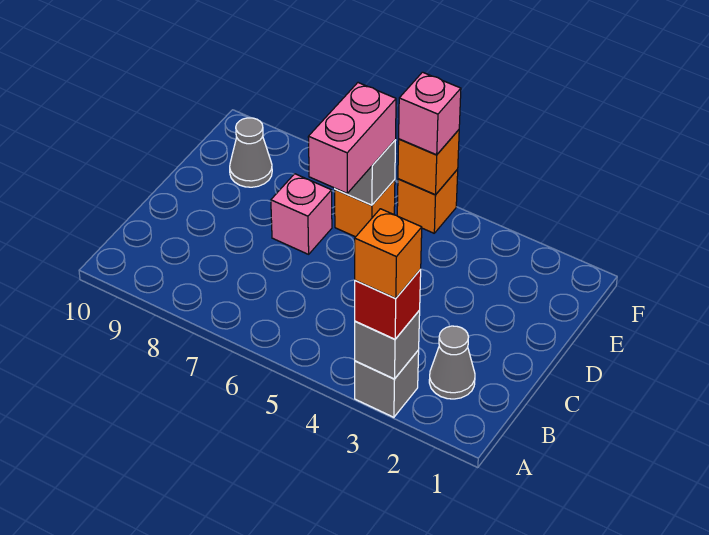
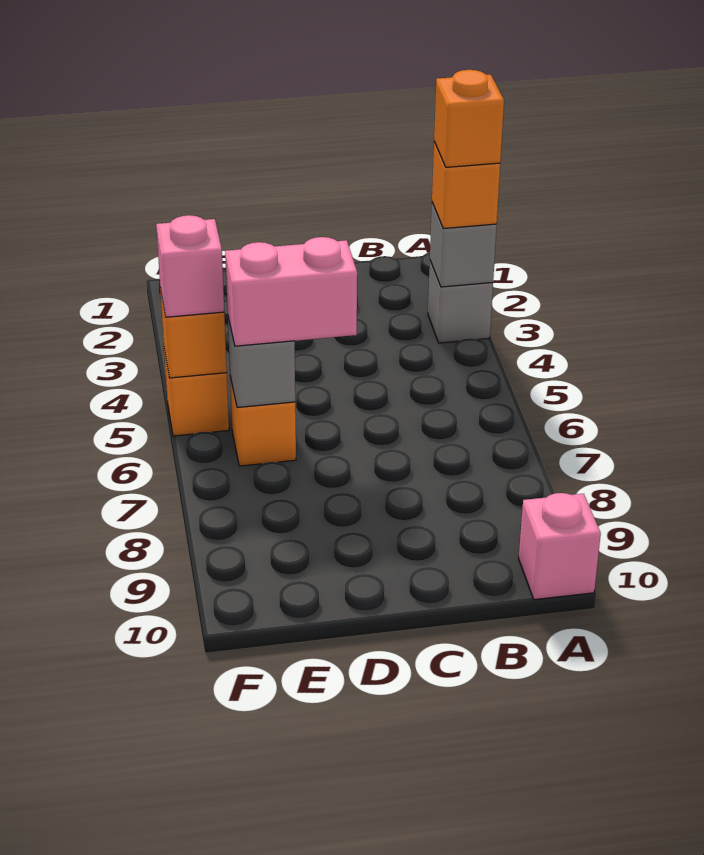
red brick A3 level 3 -> orange brick A3 level 3
grey cone B2 level 1 -> none
pink brick D7 level 1 -> pink brick A10 level 1
grey cone E9 level 1 -> none

